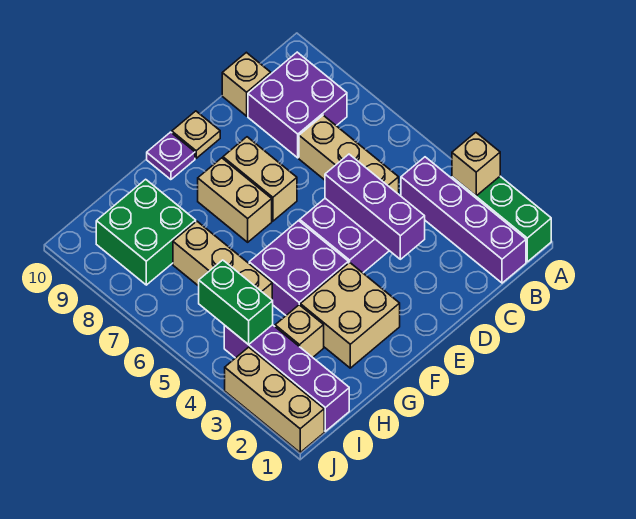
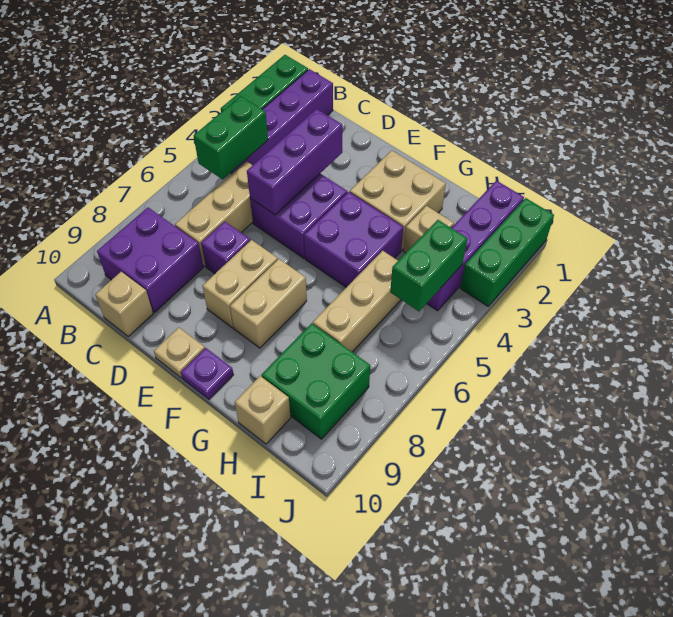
tan brick A3 level 2 -> tan brick H10 level 1
none -> green brick B4:B5 level 2
none -> purple brick D7 level 1
tan brick J1:J3 level 1 -> green brick J1:J3 level 1

